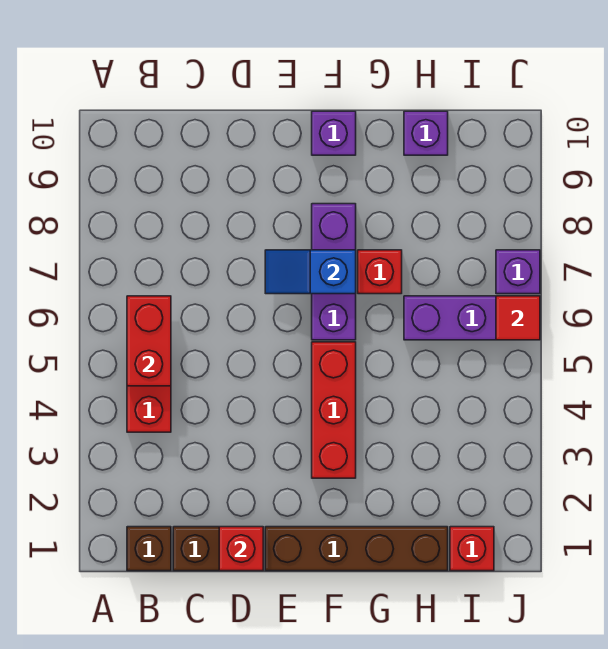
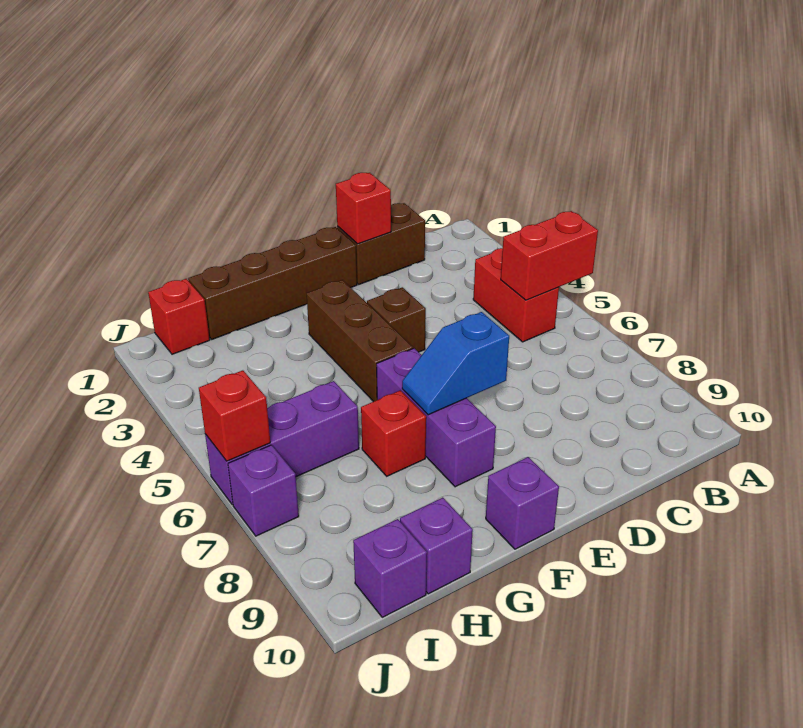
brown brick B1 level 1 -> brown brick E4 level 1
red brick B5:B6 level 2 -> red brick A5:B5 level 2
blue slope E7:F7 level 2 top F -> blue slope E7:F7 level 2 top E
red brick F3:F5 level 1 -> brown brick F3:F5 level 1
none -> purple brick I10 level 1
red tile J6 level 2 -> red brick J6 level 2

